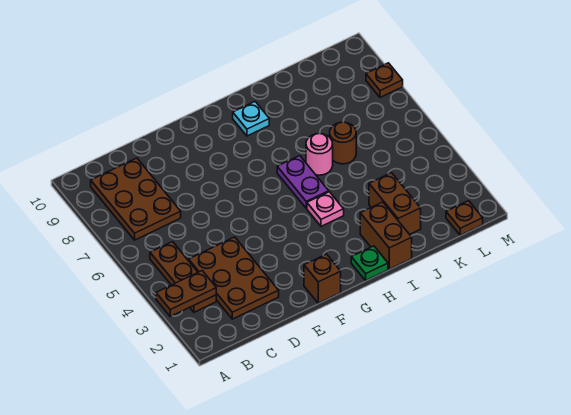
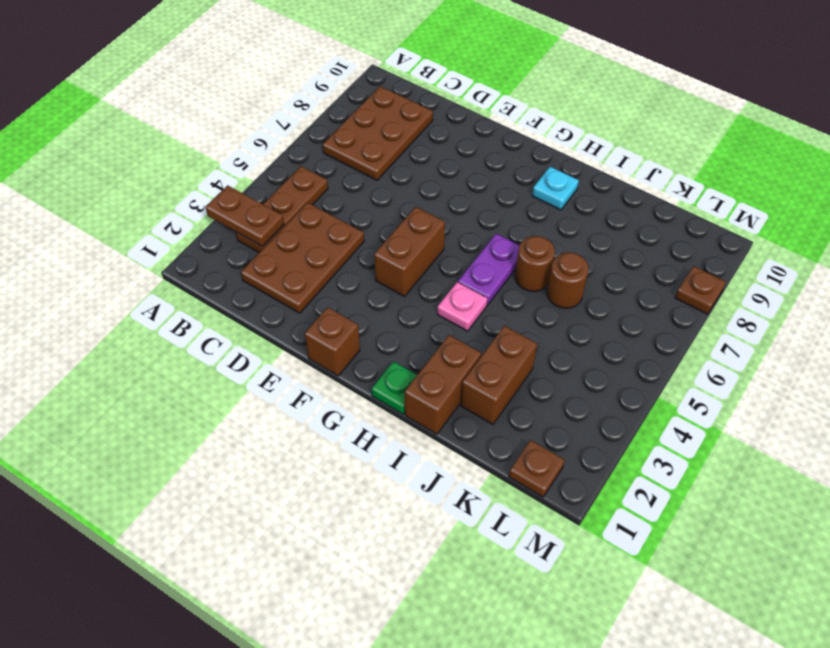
none -> brown brick F4:F5 level 1
pink round brick I6 level 1 -> brown round brick I6 level 1

